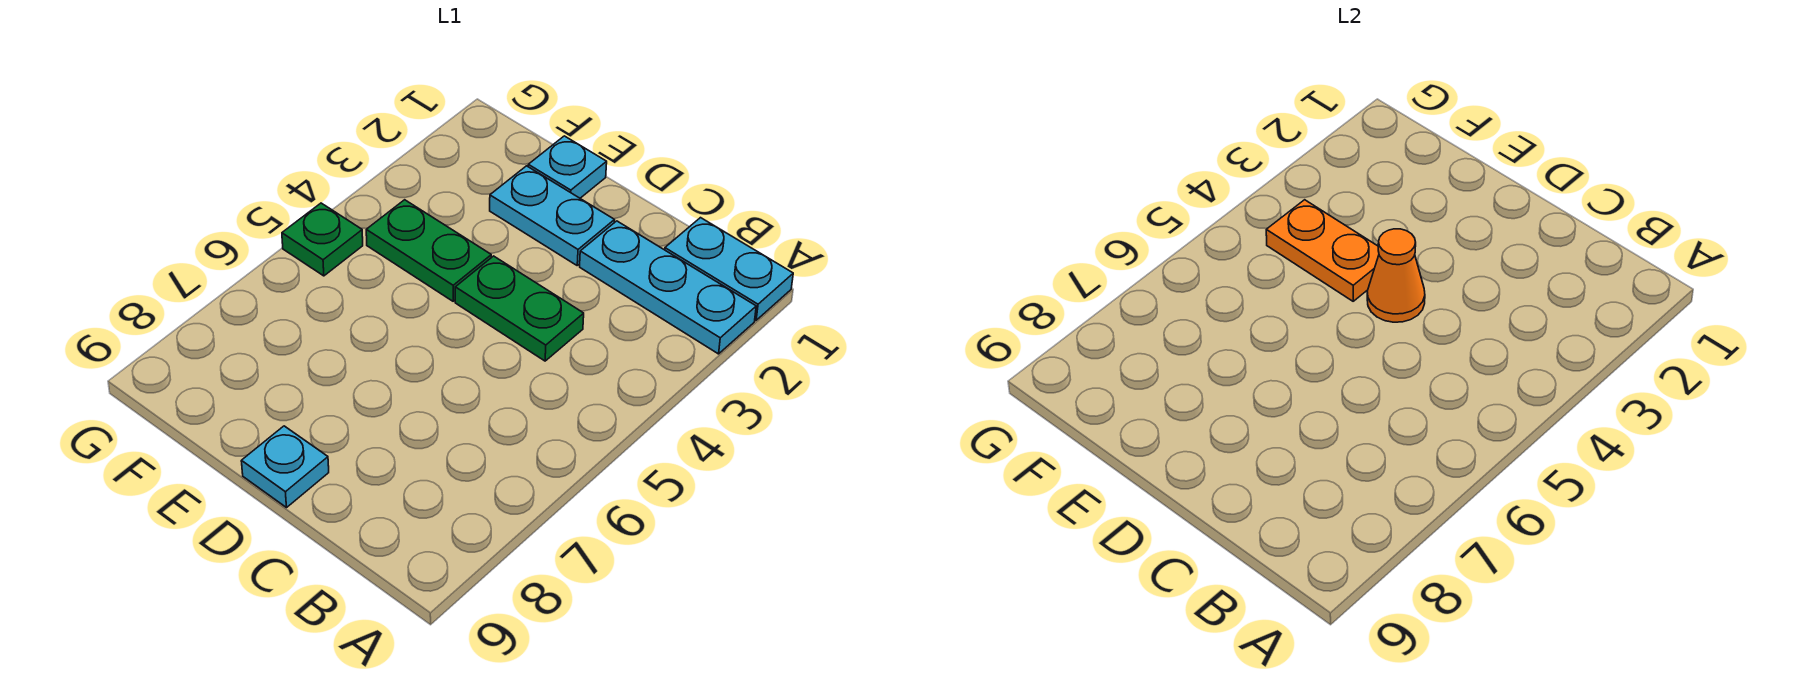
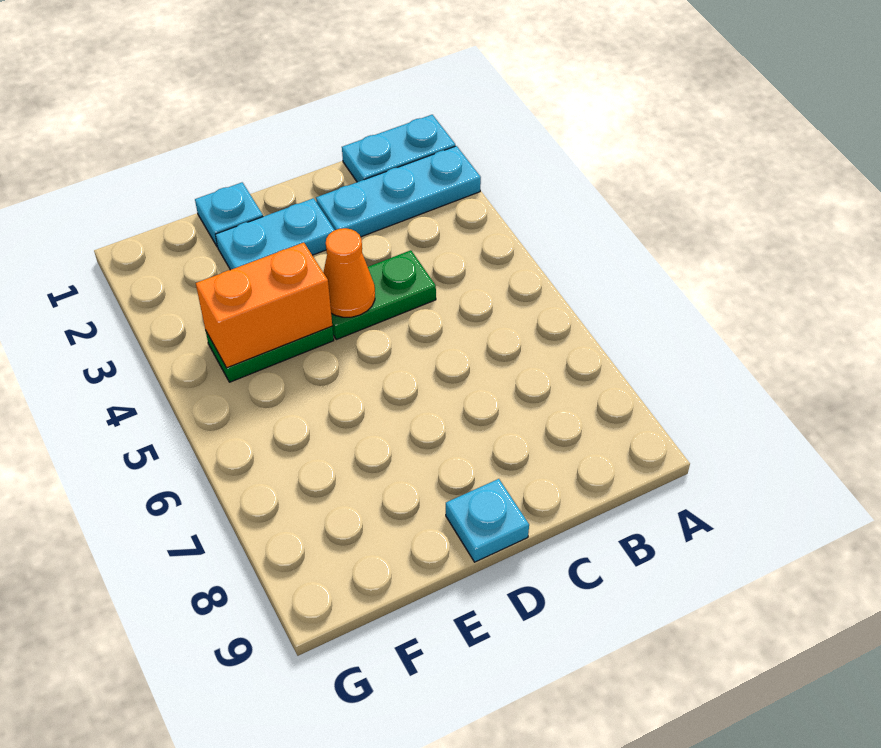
orange plate E4:F4 level 2 -> orange brick E4:F4 level 2
green plate G5 level 1 -> none

